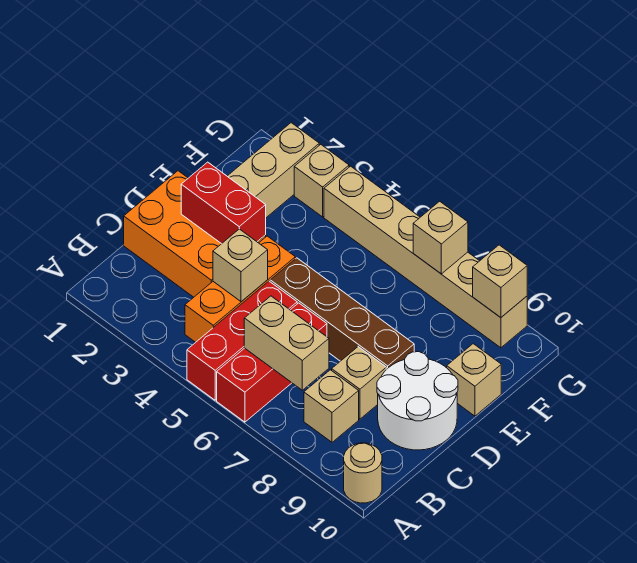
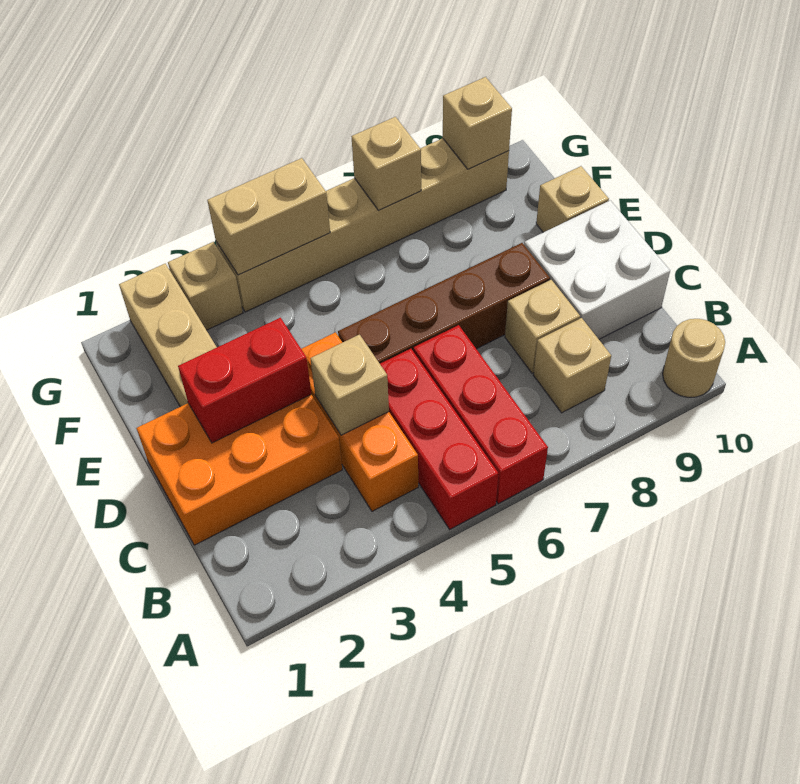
tan brick B6:B7 level 2 -> tan brick G4:G5 level 2
white round brick C9:D10 level 1 -> white brick C9:D10 level 1

